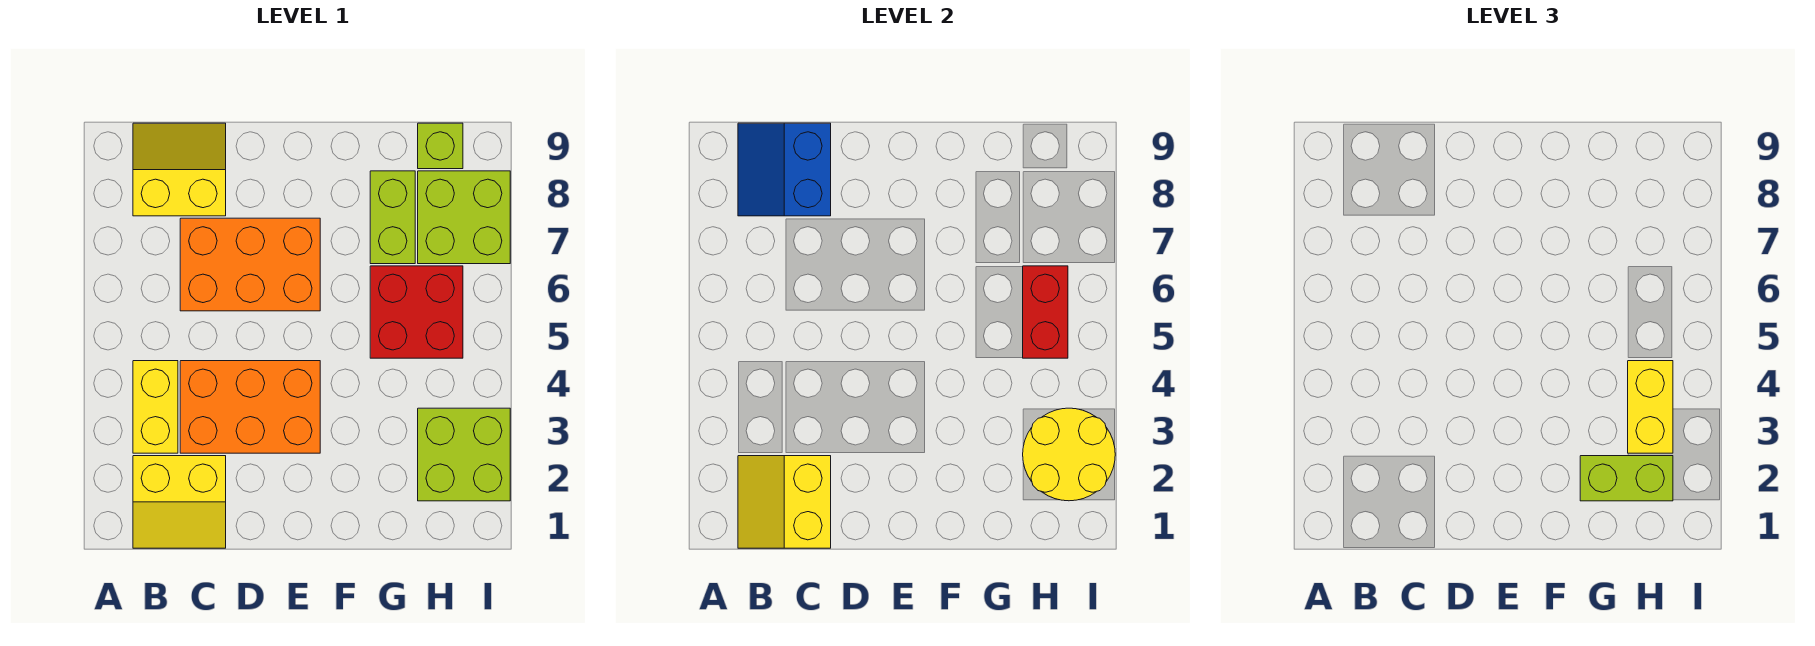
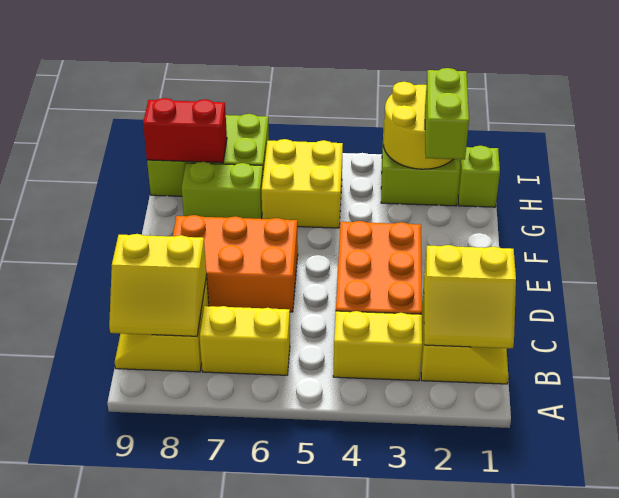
blue slope B8:C9 level 2 top C -> yellow slope B8:C9 level 2 top C
orange brick C6:E7 level 1 -> orange brick D6:E8 level 1
red brick G5:H6 level 1 -> yellow brick G5:H6 level 1
none -> lime brick H1 level 1
yellow brick H3:H4 level 3 -> yellow brick B6:B7 level 1
red brick H5:H6 level 2 -> red brick H8:H9 level 2

